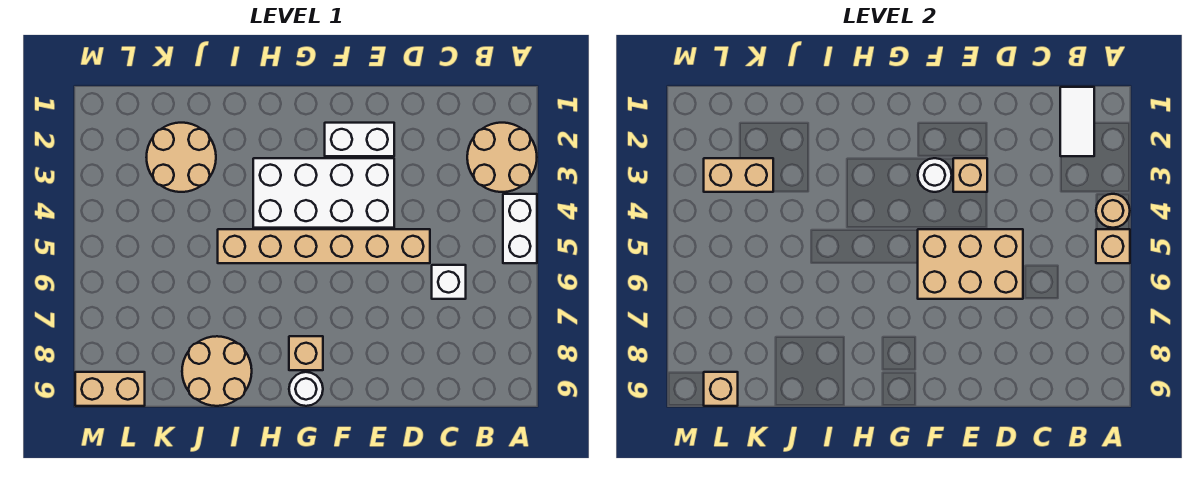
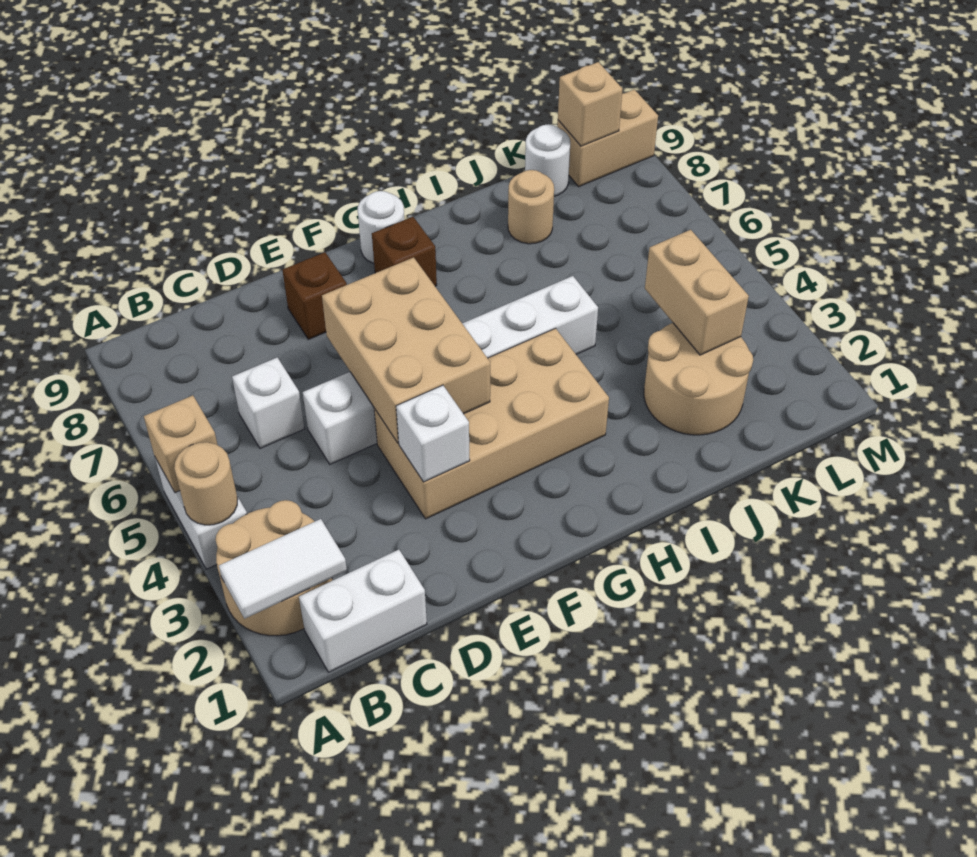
white tile B1:B2 level 2 -> white tile A2:B2 level 2
tan brick D5:I5 level 1 -> white brick D5:I5 level 1
tan brick D5:F6 level 2 -> tan brick E4:F6 level 2
white brick E2:F2 level 1 -> white brick B1:C1 level 1
white brick E3:H4 level 1 -> tan brick E3:H4 level 1
tan brick E3 level 2 -> white brick E3 level 2
none -> brown brick E8 level 1
white round brick F3 level 2 -> white round brick K9 level 1
tan brick G8 level 1 -> brown brick G8 level 1
tan round brick I8:J9 level 1 -> tan round brick J8 level 1
tan brick K3:L3 level 2 -> tan brick K3:K4 level 2

